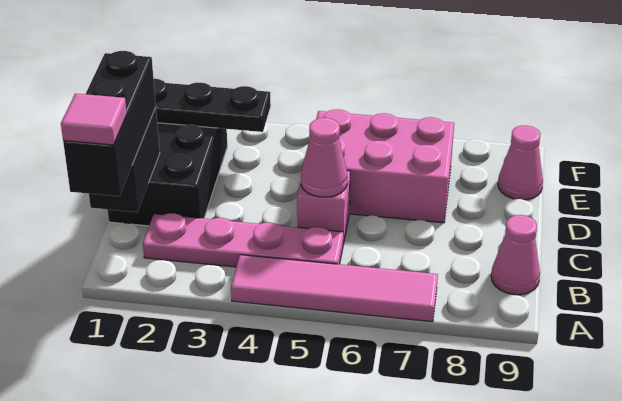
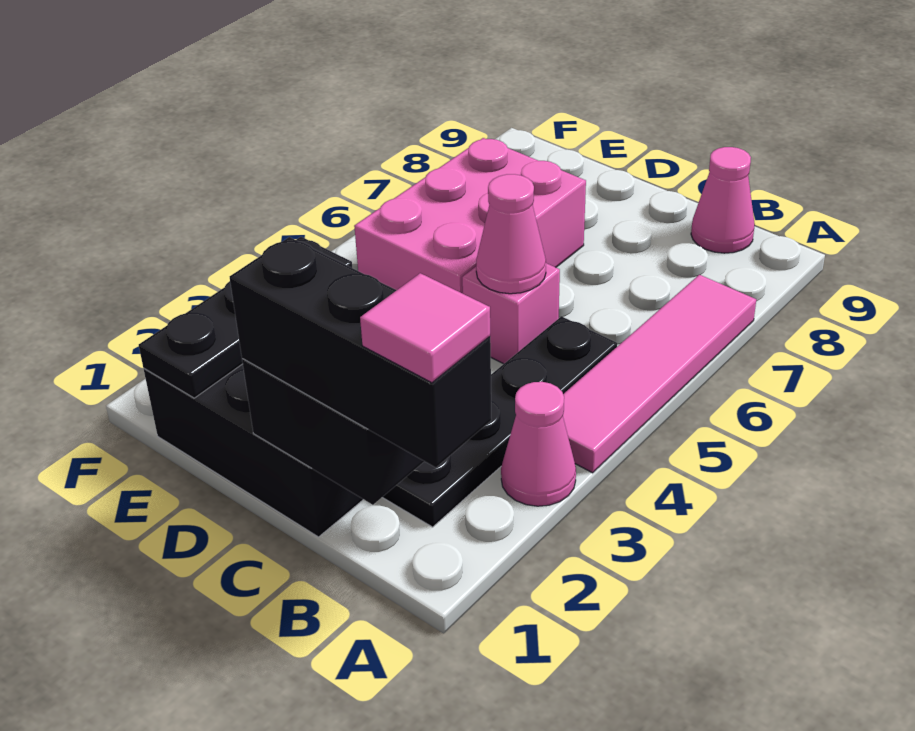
pink plate B2:B5 level 1 -> black plate B2:B5 level 1
pink cone E9 level 1 -> pink cone A3 level 1

